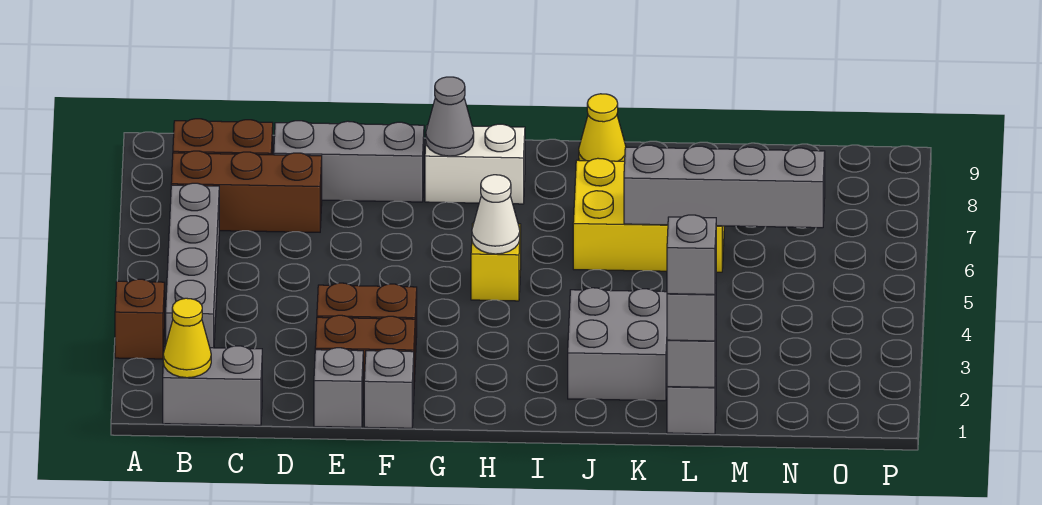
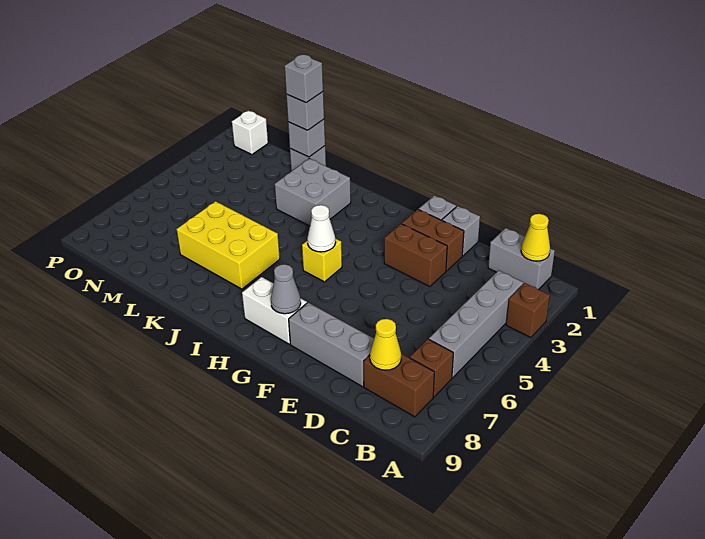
brown brick B7:D7 level 1 -> brown brick B7 level 1
yellow cone J9 level 1 -> yellow cone C8 level 2
grey brick K6:N6 level 2 -> none
none -> white brick O1 level 1

